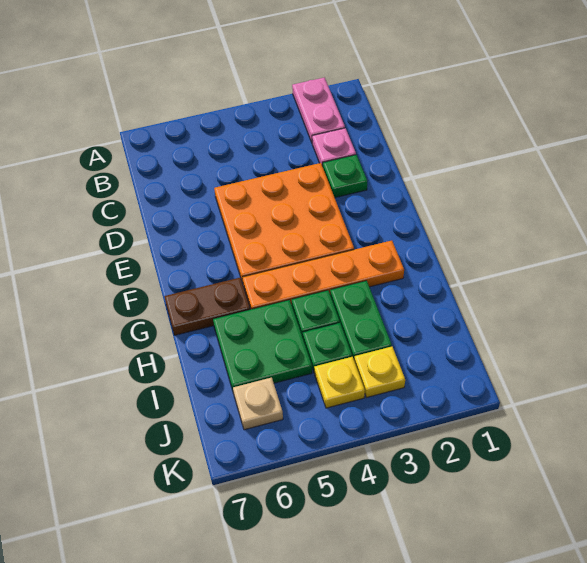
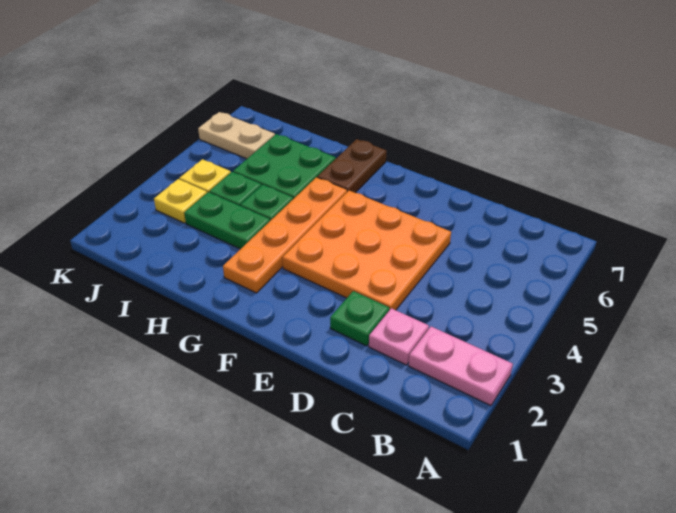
tan plate J6 level 1 -> tan plate J6:K6 level 1

